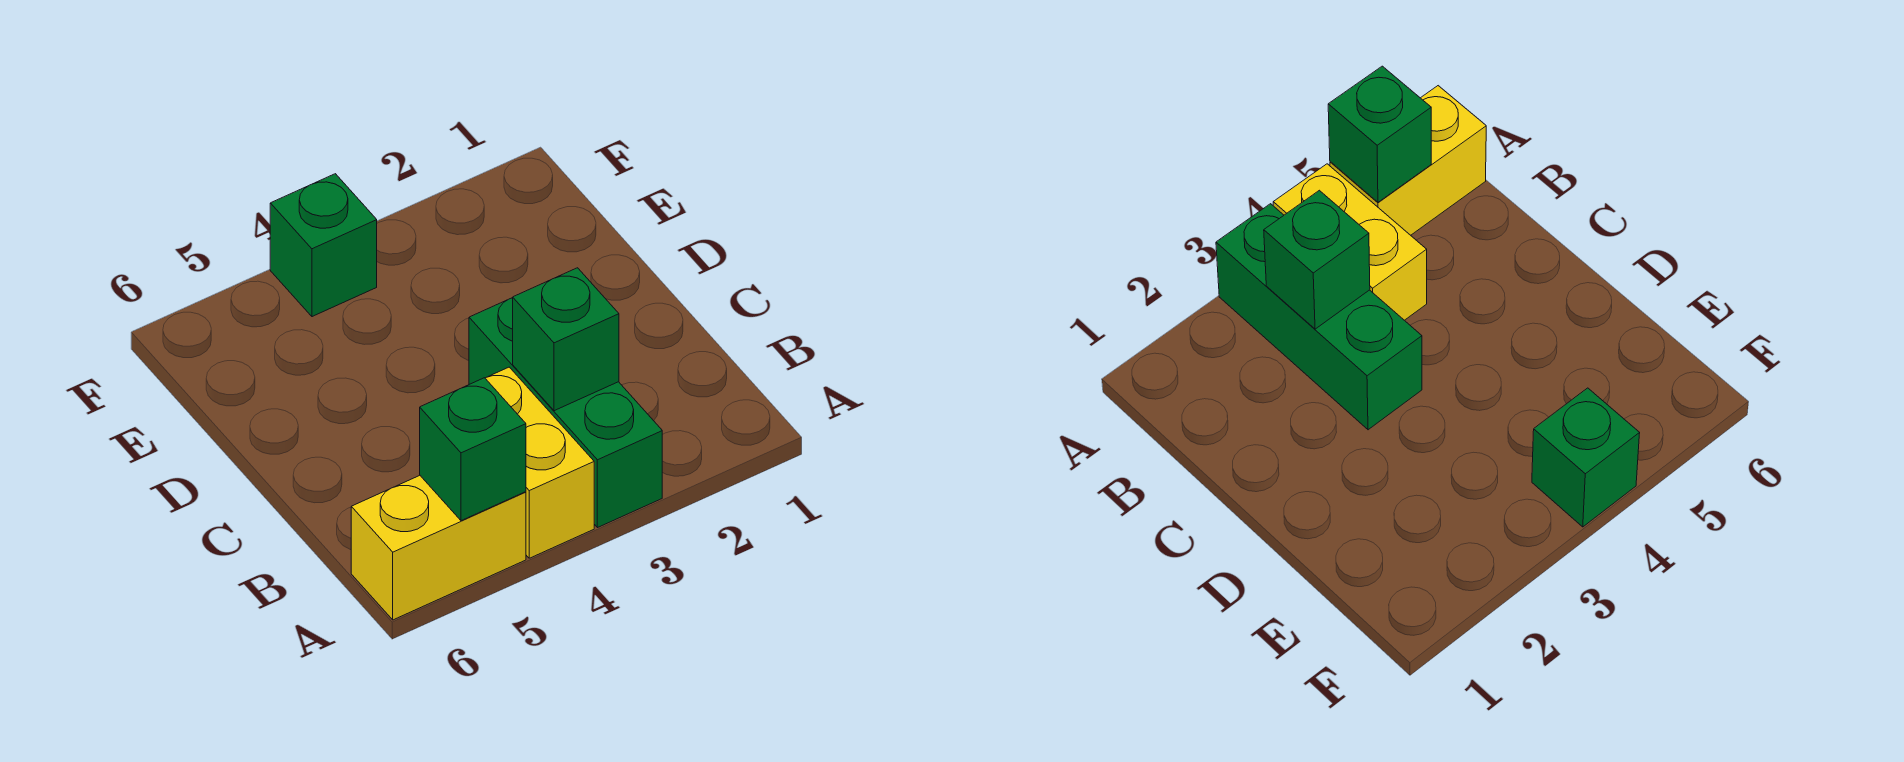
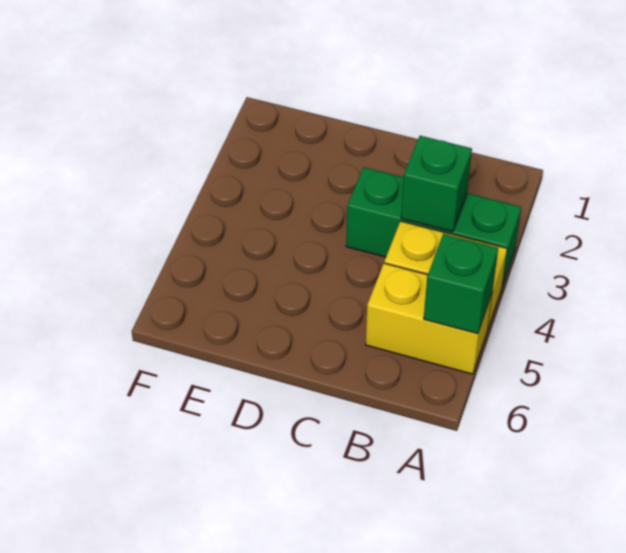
yellow brick A5:A6 level 1 -> yellow brick A5:B5 level 1
green brick F4 level 1 -> none

